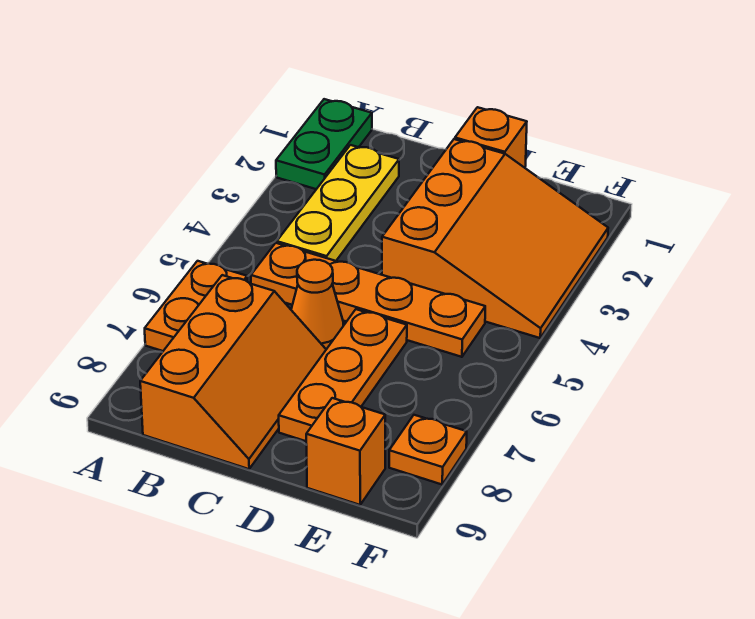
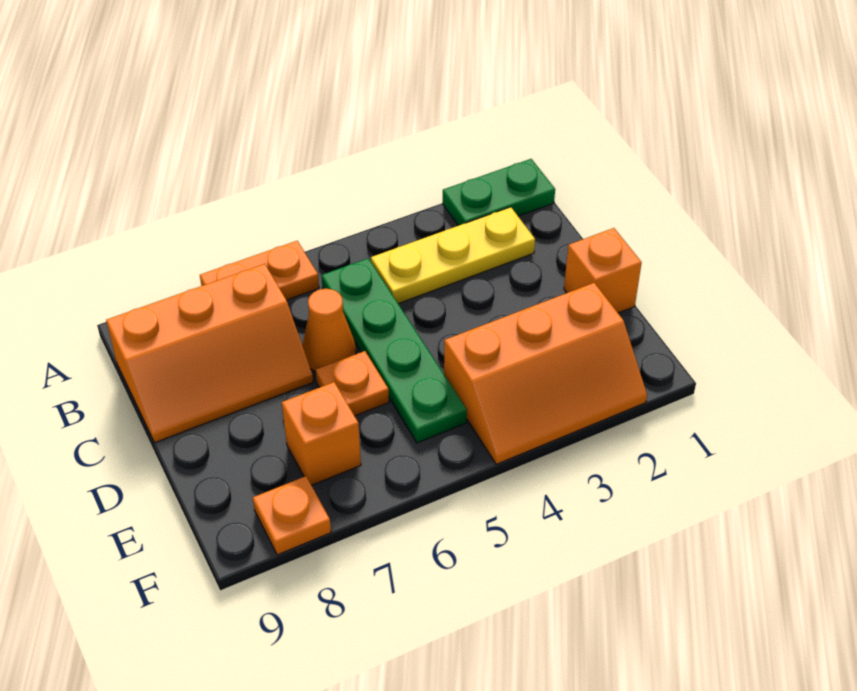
orange plate B5:E5 level 1 -> green plate B5:E5 level 1
orange slope D2:F4 level 1 top D -> orange slope E2:F4 level 1 top E
orange plate D6:D8 level 1 -> orange plate D6 level 1
orange brick E9 level 1 -> orange brick E7 level 1

